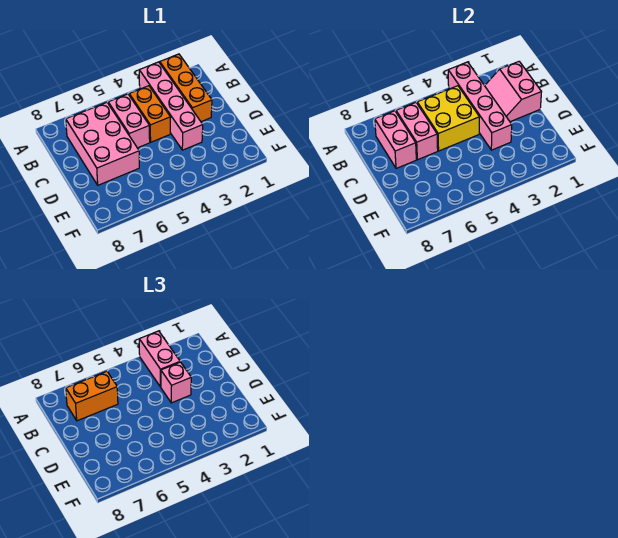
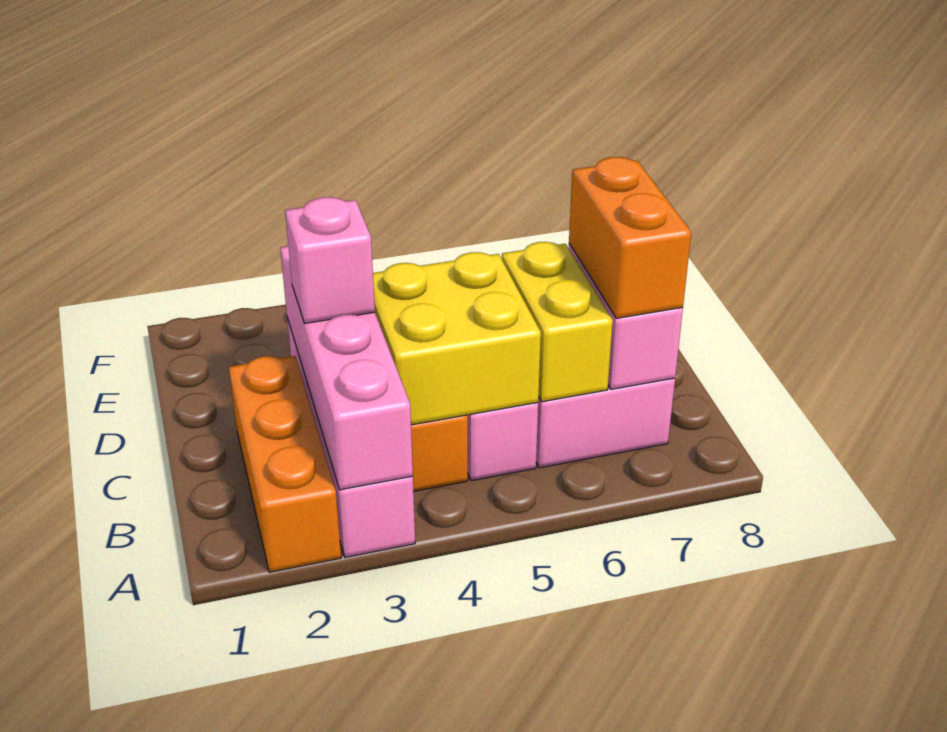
pink brick A3:B3 level 3 -> none
pink slope B1:C2 level 2 top 1 -> none
pink brick B6:C6 level 2 -> yellow brick B6:C6 level 2
orange brick B6:B7 level 3 -> orange brick B7:C7 level 3

